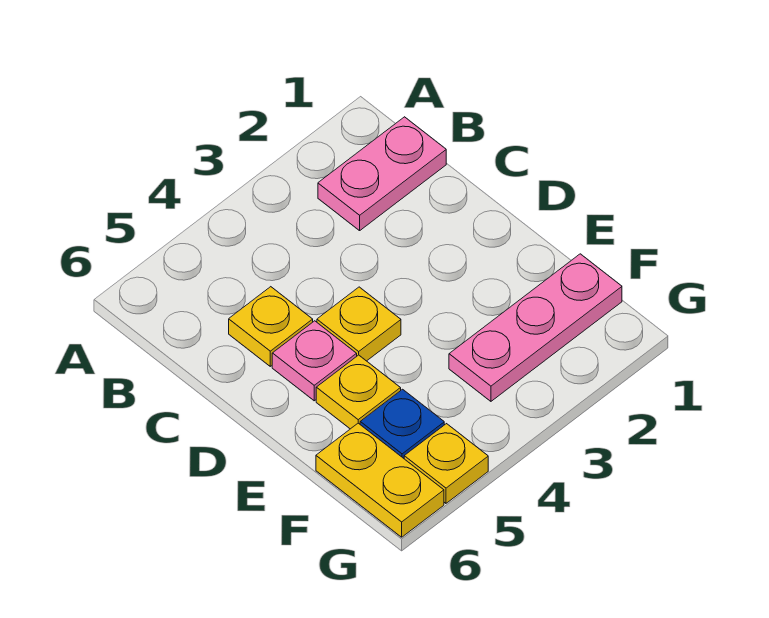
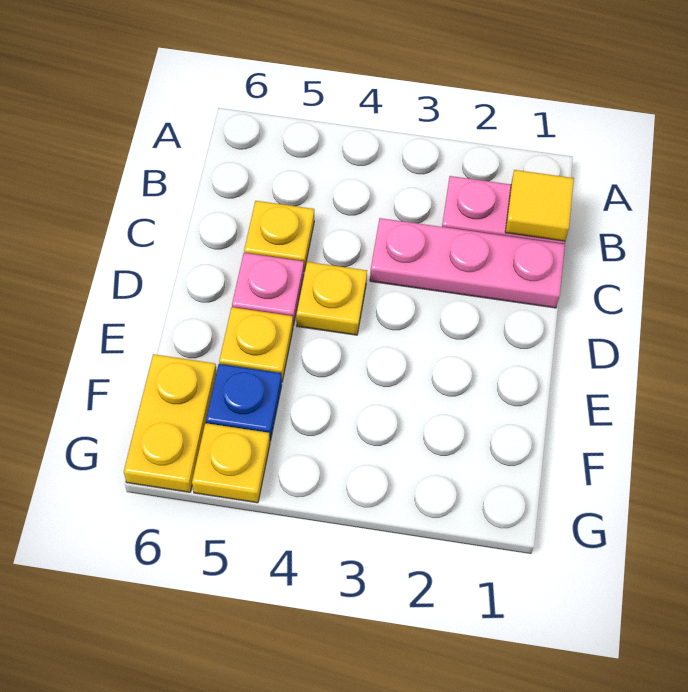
none -> yellow tile B1 level 2
pink plate F1:F3 level 1 -> pink plate C1:C3 level 1

